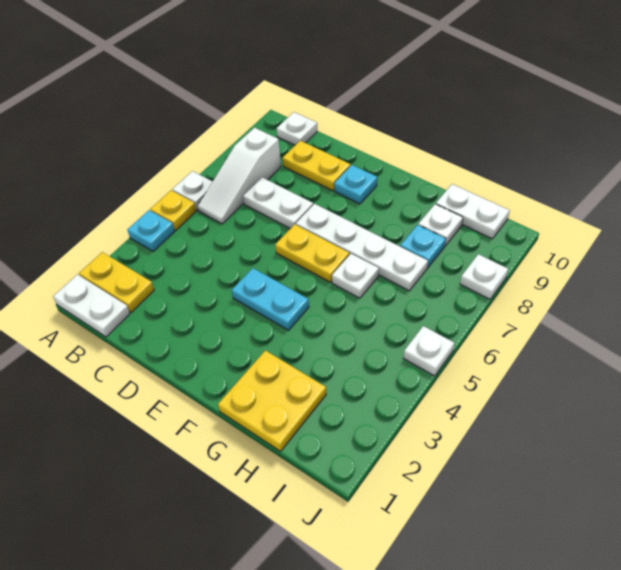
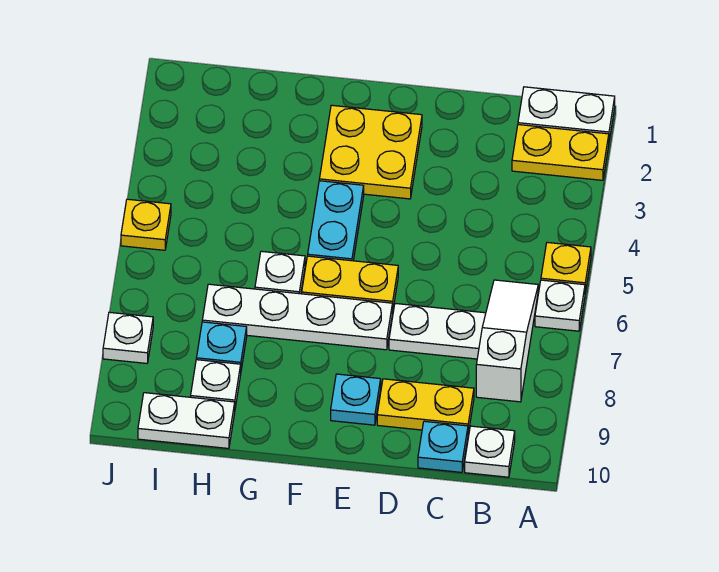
cyan plate A4 level 1 -> cyan plate C10 level 1
cyan plate E4:F4 level 1 -> cyan plate F4:F5 level 1
yellow plate G1:H2 level 1 -> yellow plate E2:F3 level 1
white plate J5 level 1 -> yellow plate J5 level 1

